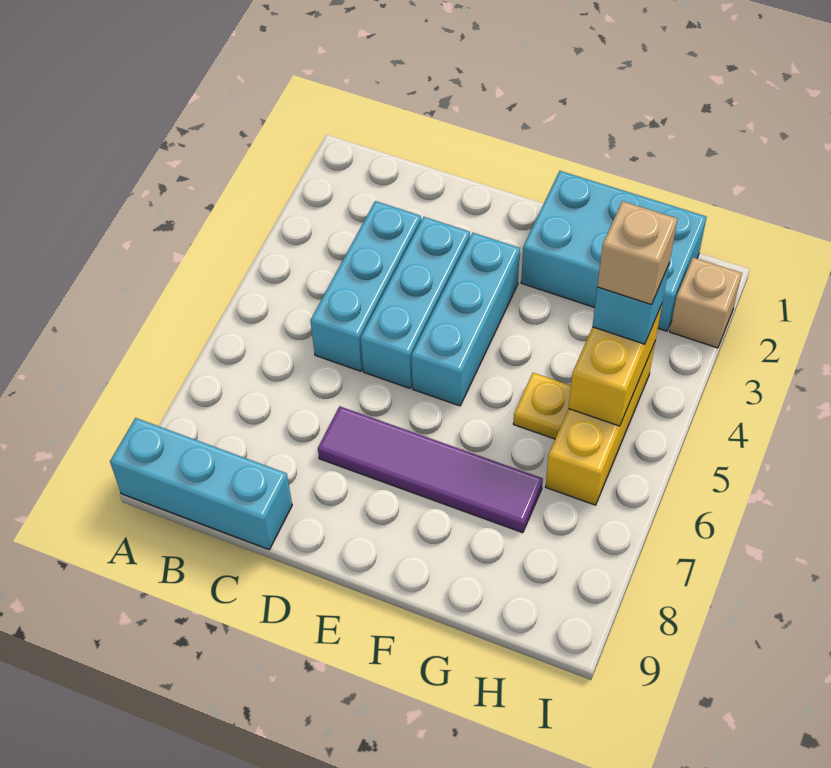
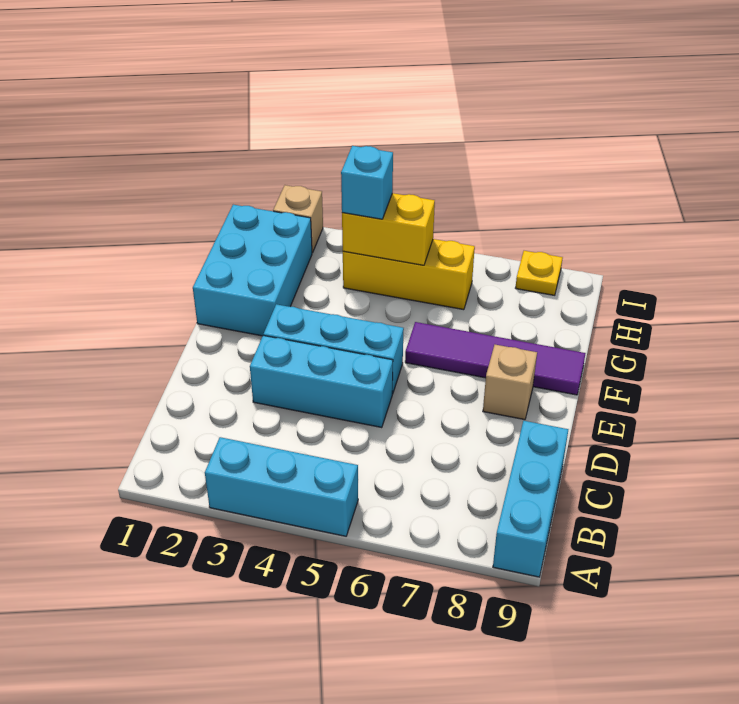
cyan brick C3:C5 level 1 -> cyan brick A3:A5 level 1
purple tile D7:G7 level 1 -> purple tile F6:F9 level 1
yellow plate G5 level 1 -> yellow plate I8 level 1
tan brick H4 level 4 -> tan brick E8 level 1

